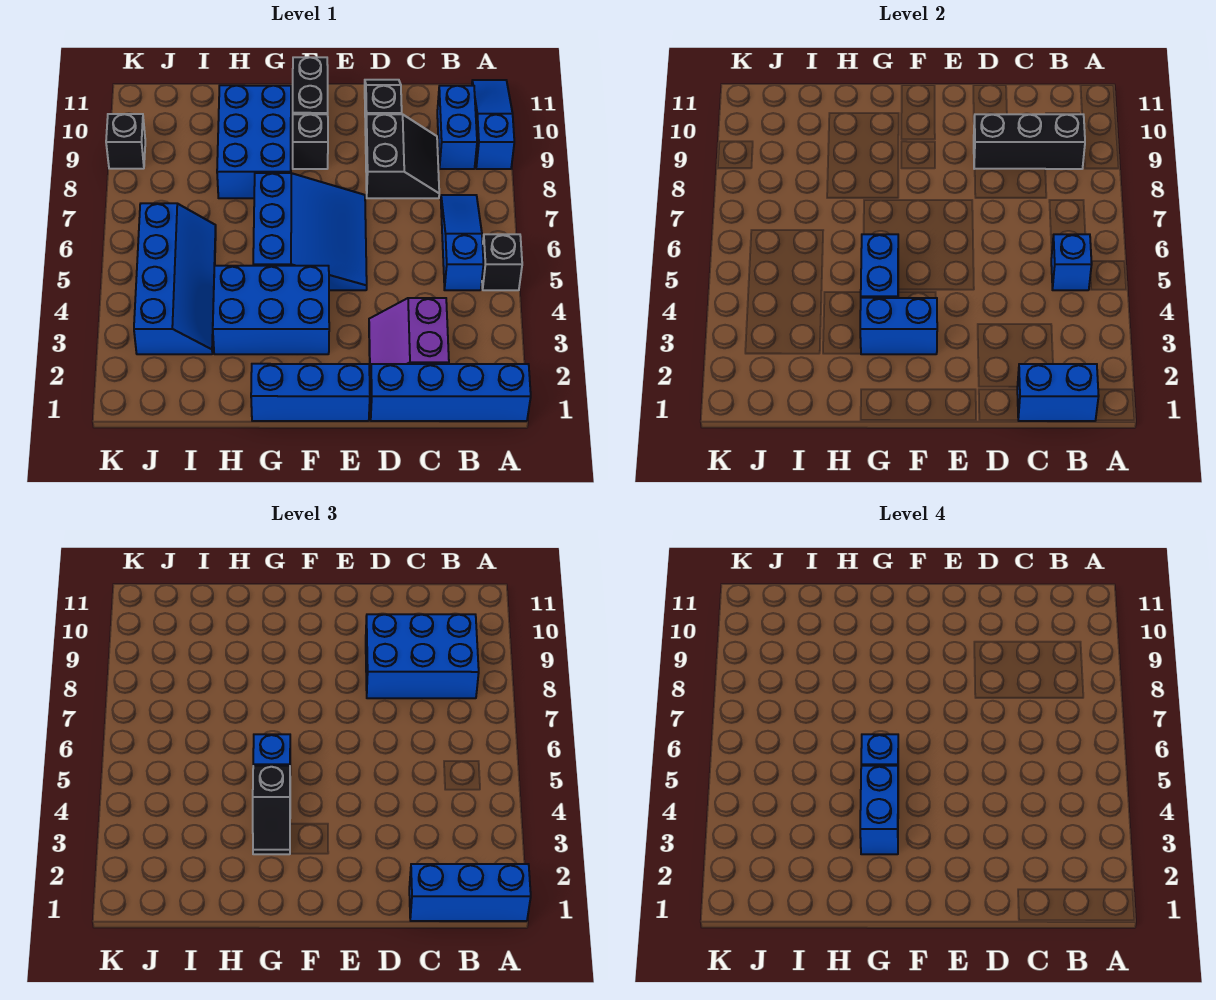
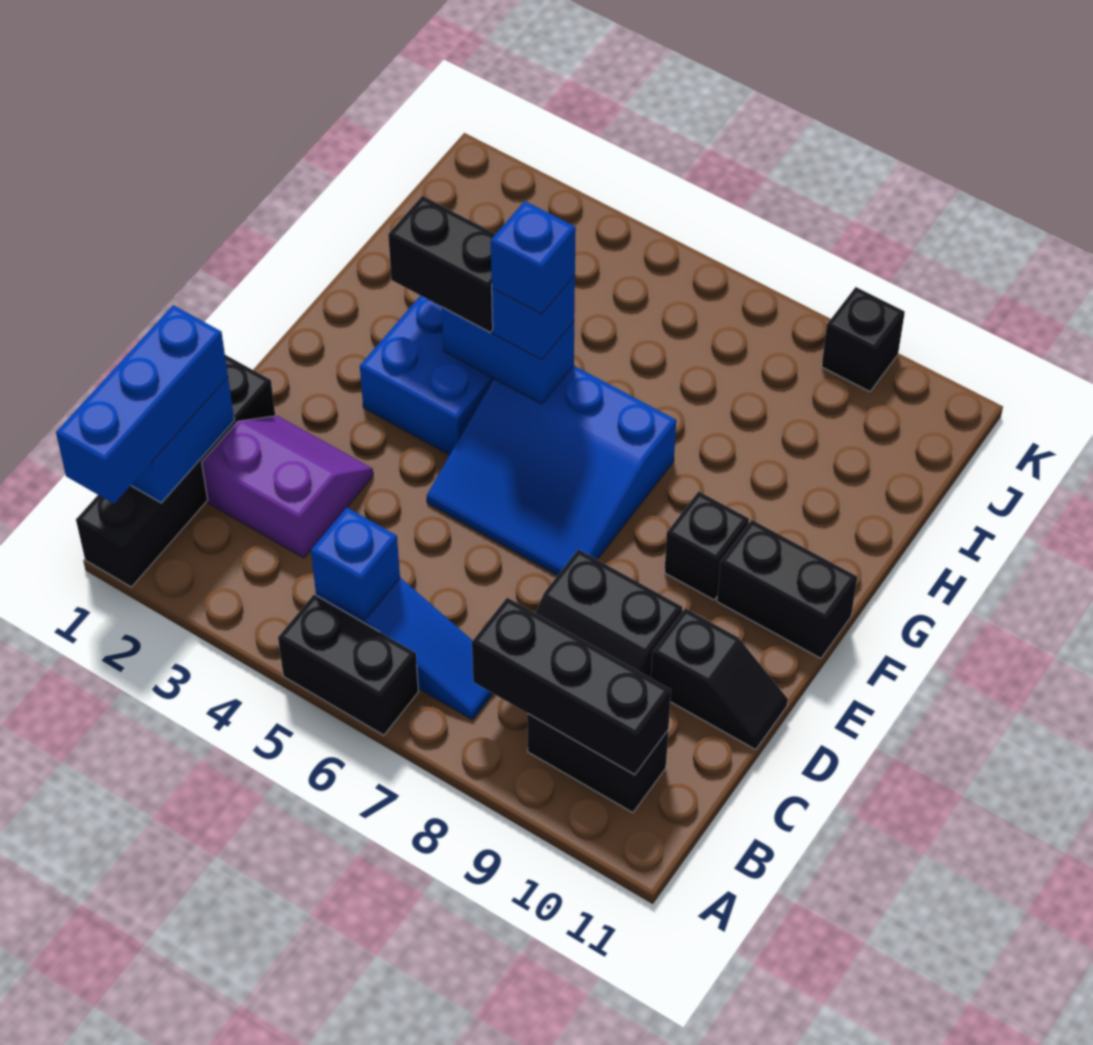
blue brick A1:D1 level 1 -> black brick A1:D1 level 1
black brick A5 level 1 -> black brick A5:A6 level 1
blue slope A9:A11 level 1 top 9 -> none
blue brick B8:D9 level 3 -> none
blue brick B9:B10 level 1 -> black brick B9:B10 level 1
black brick B9:D9 level 2 -> black brick B8:B10 level 2
blue brick E1:G1 level 1 -> none
blue brick F3:G3 level 2 -> none
black slope G3:G4 level 3 top 4 -> black brick G3:G4 level 3
blue brick G3:G4 level 4 -> none
blue brick G8:H10 level 1 -> none
blue slope I3:J6 level 1 top J -> none

